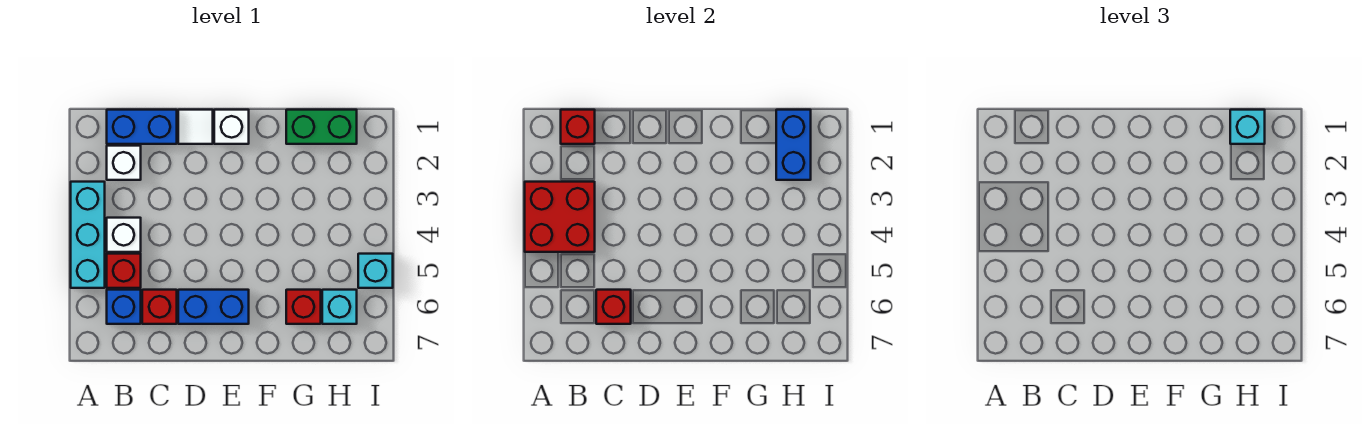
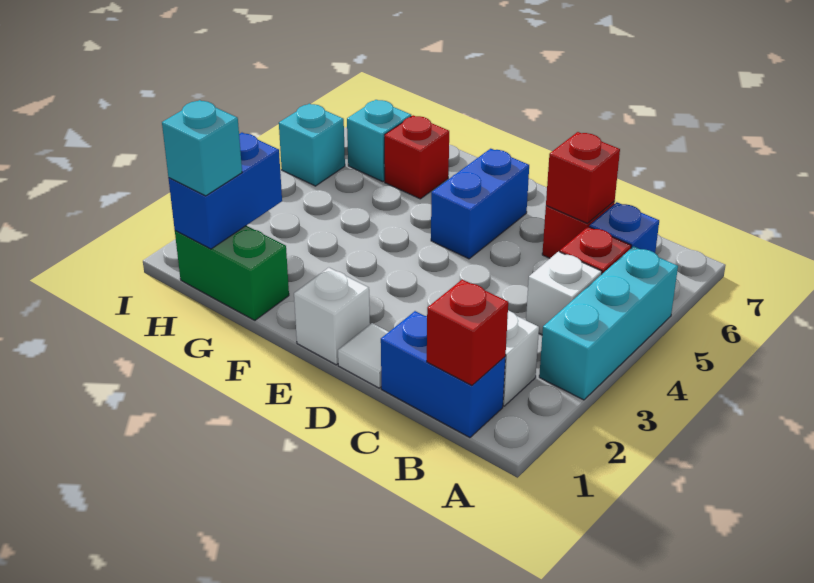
red brick A3:B4 level 2 -> none
blue brick D6:E6 level 1 -> blue brick E5:E6 level 1

